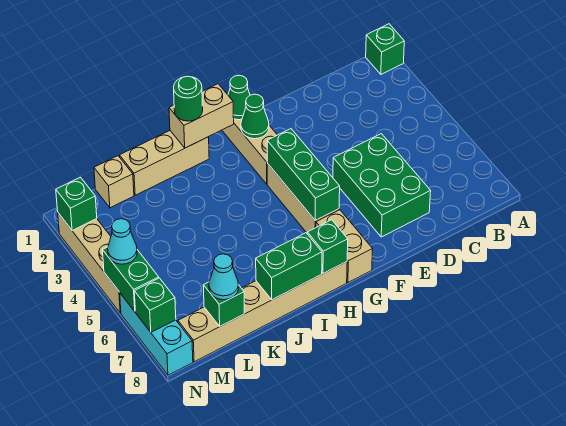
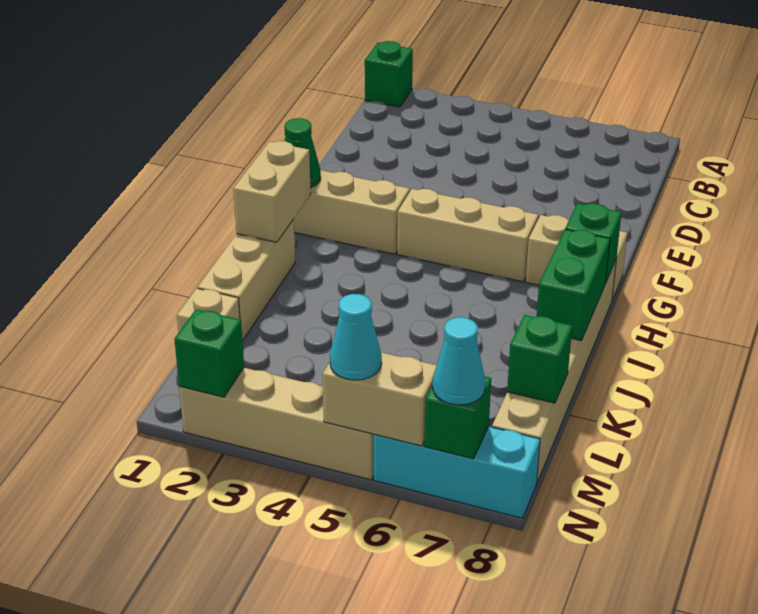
green brick D5:E7 level 1 -> none
green cone G2 level 2 -> none
green brick G4:G6 level 2 -> none
green round brick I1 level 3 -> none
cyan cone L8 level 3 -> cyan cone N7 level 3
green brick N5:N6 level 2 -> tan brick N5:N6 level 2

